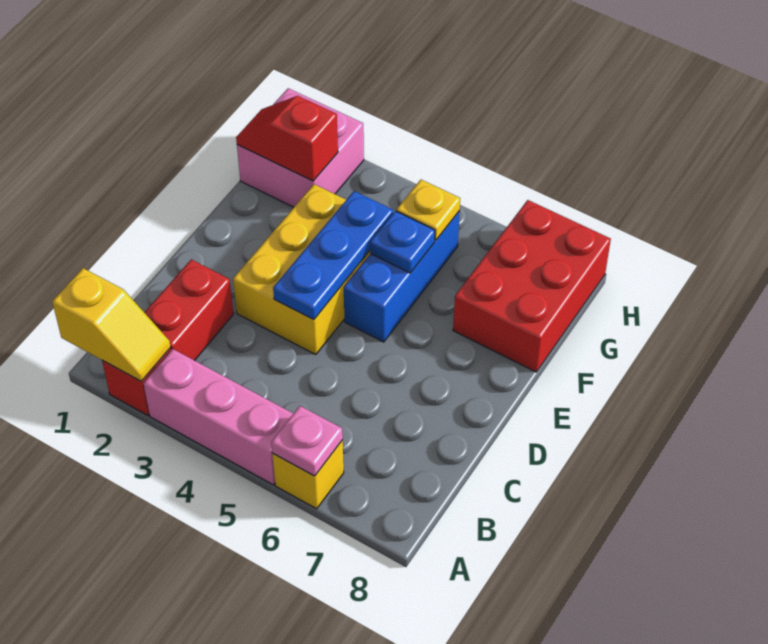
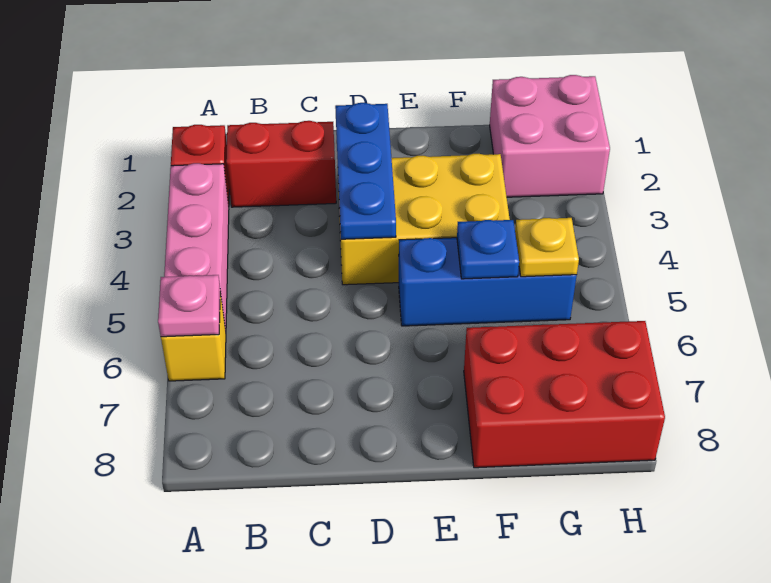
yellow slope A1:A2 level 2 top 1 -> none
blue plate D4:F4 level 2 -> blue plate D2:D4 level 2
red slope G1:G2 level 2 top 2 -> none

